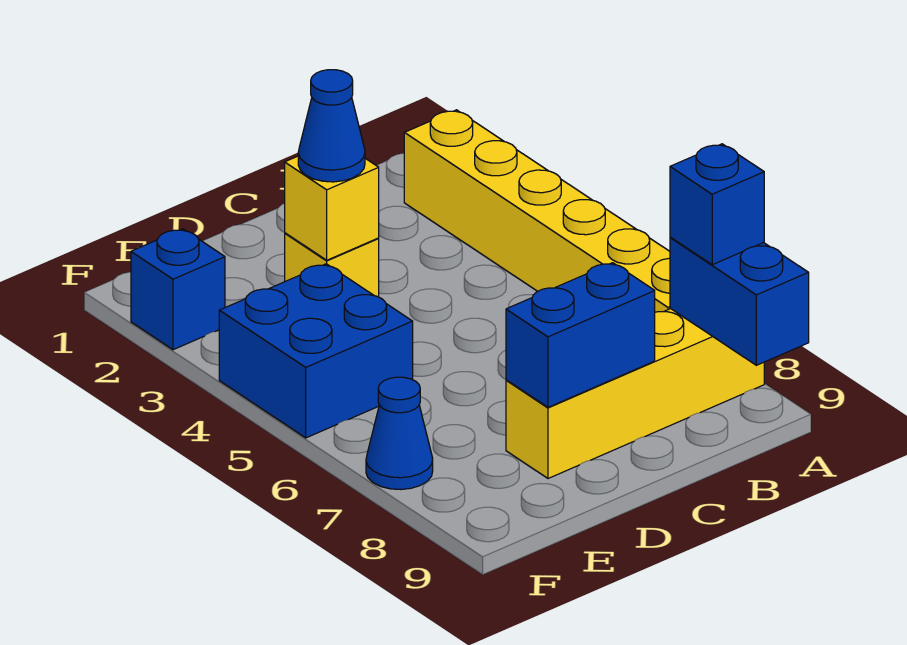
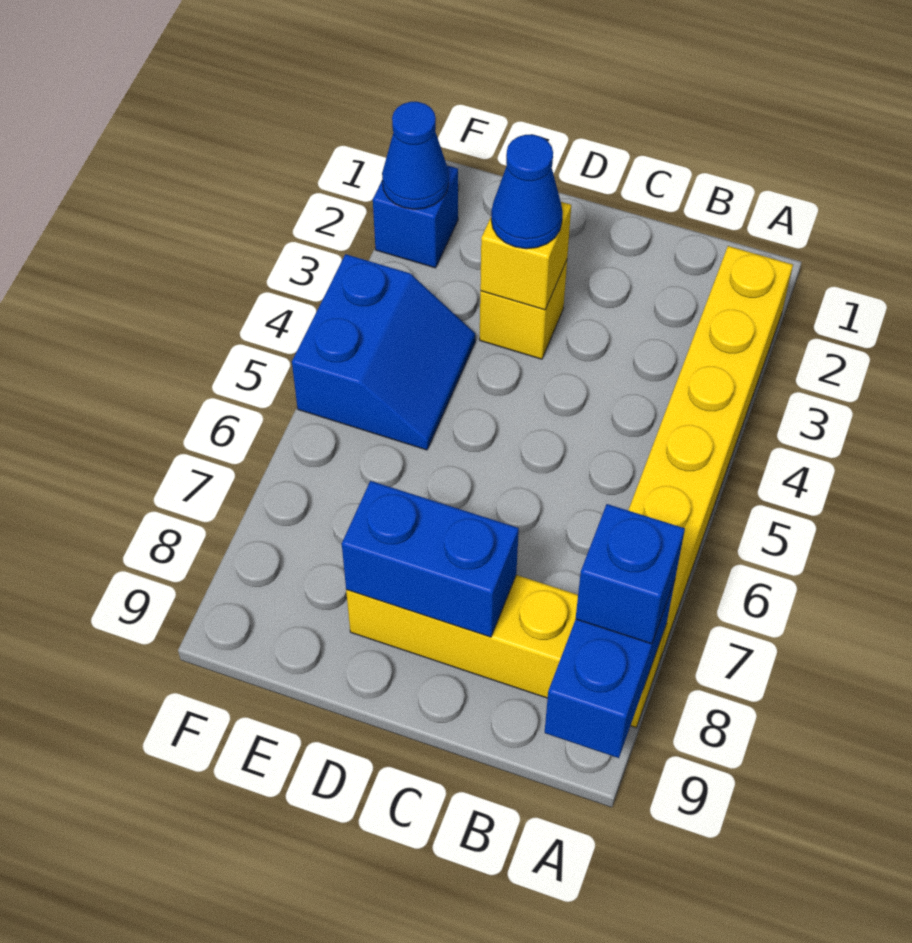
blue brick E4:F5 level 1 -> blue slope E4:F5 level 1 top F
blue cone F7 level 1 -> blue cone F2 level 2

